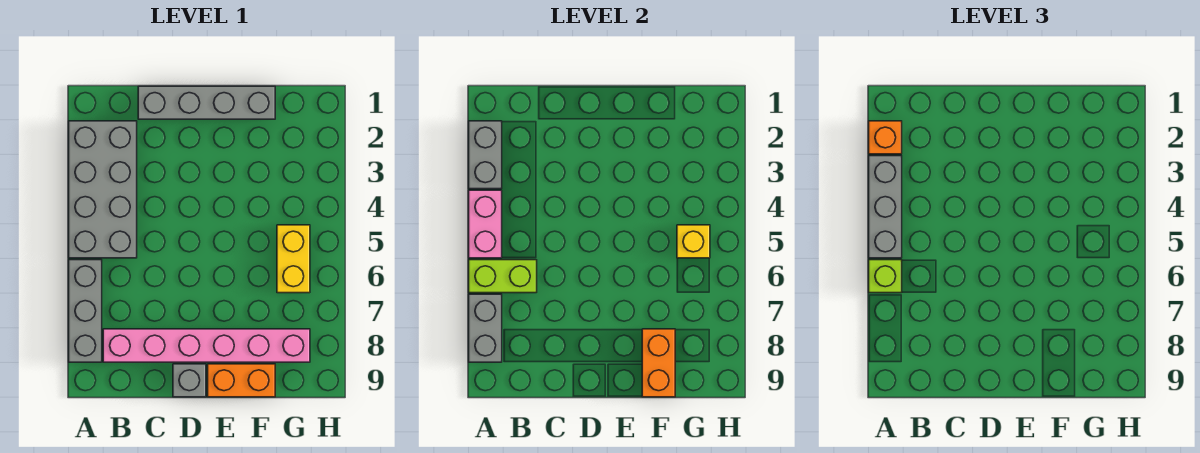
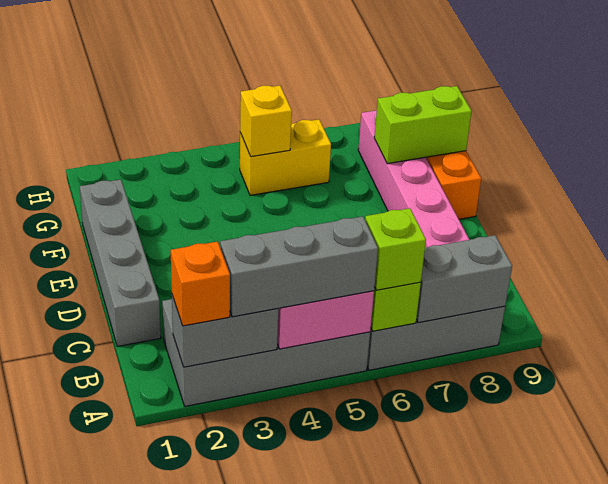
grey brick D9 level 1 -> none
orange brick F8:F9 level 2 -> lime brick F8:F9 level 2

